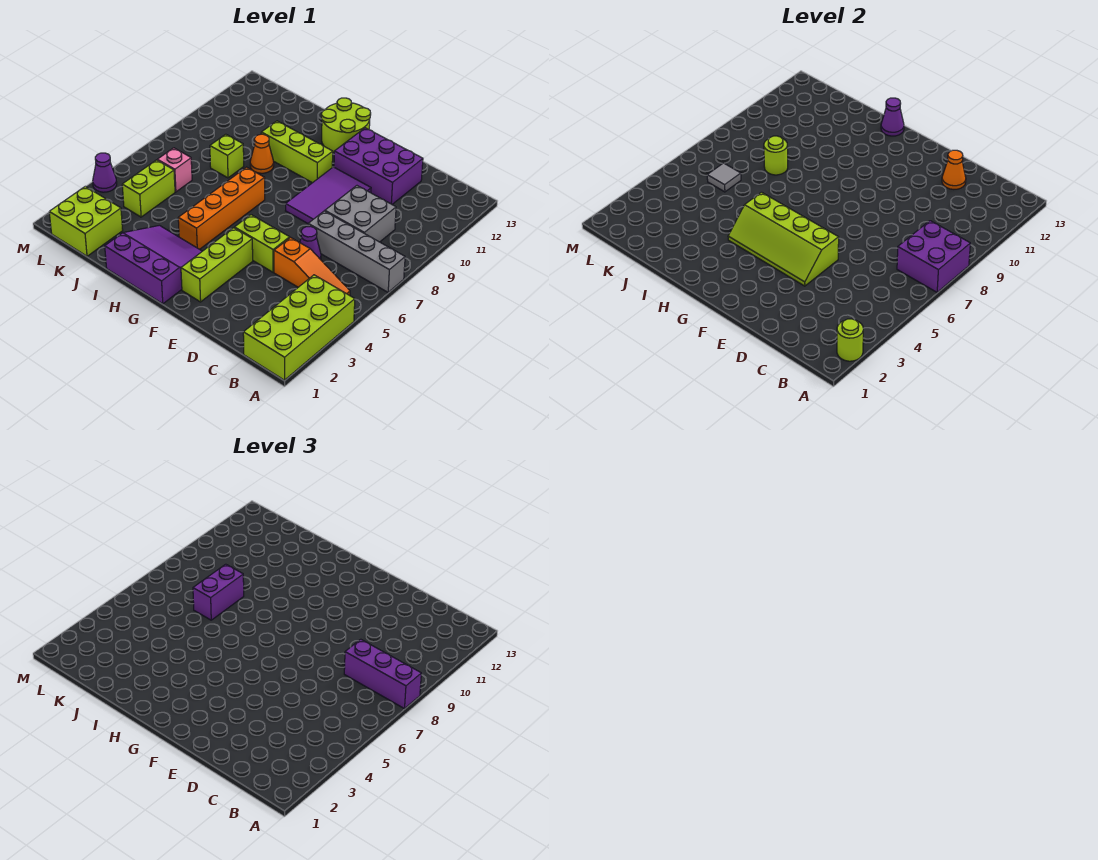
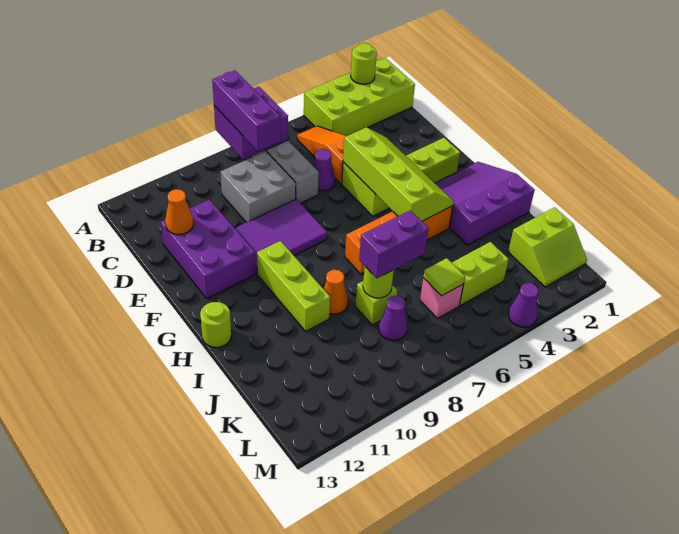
purple slope G1:I3 level 1 top 1 -> purple slope G1:I3 level 1 top I
lime round brick G12:H13 level 1 -> lime round brick H13 level 1
purple cone H13 level 2 -> purple cone K8 level 1
lime brick K1:L2 level 1 -> lime slope K1:L2 level 1 top K
grey tile K6 level 2 -> lime tile K6 level 2

